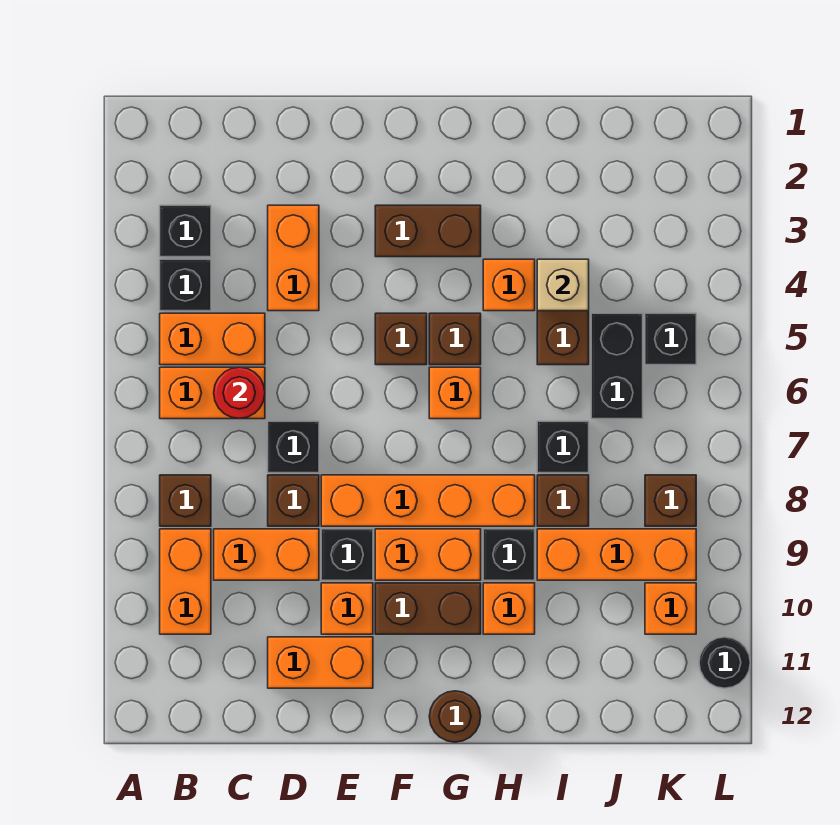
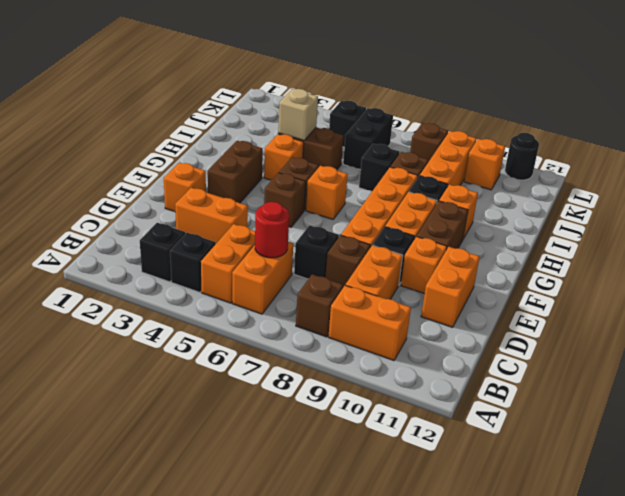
none -> orange brick E2 level 1
brown round brick G12 level 1 -> none
black brick J5:J6 level 1 -> black brick J6:K6 level 1

